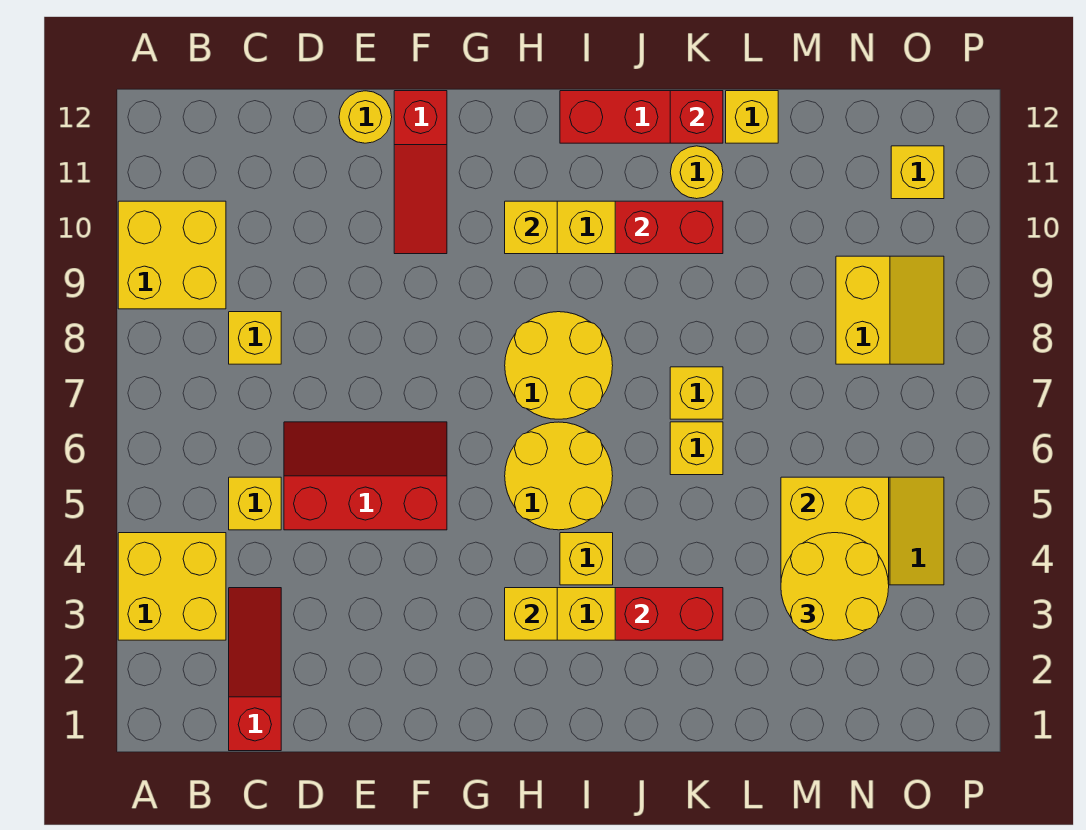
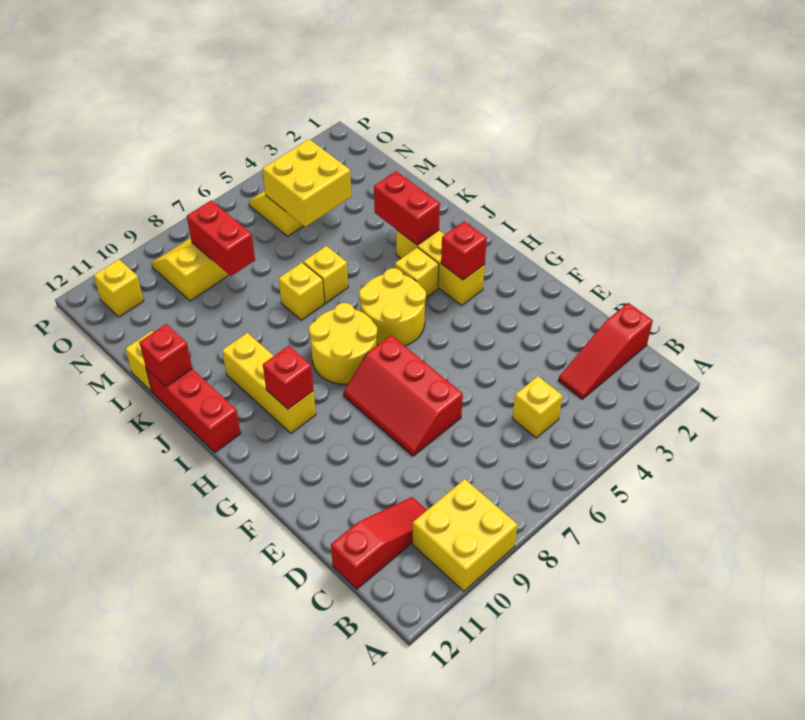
yellow brick A3:B4 level 1 -> none
yellow brick C8 level 1 -> none
red slope D5:F6 level 1 top 5 -> red slope E7:G8 level 1 top 7
yellow round brick E12 level 1 -> none
red slope F10:F12 level 1 top 12 -> red slope C10:C12 level 1 top 12
yellow brick H3 level 2 -> red brick H3 level 2
yellow brick H10 level 2 -> red brick H10 level 2
red brick J10:K10 level 2 -> red brick M8:N8 level 2
yellow round brick K11 level 1 -> none
yellow round brick M3:N4 level 3 -> none

